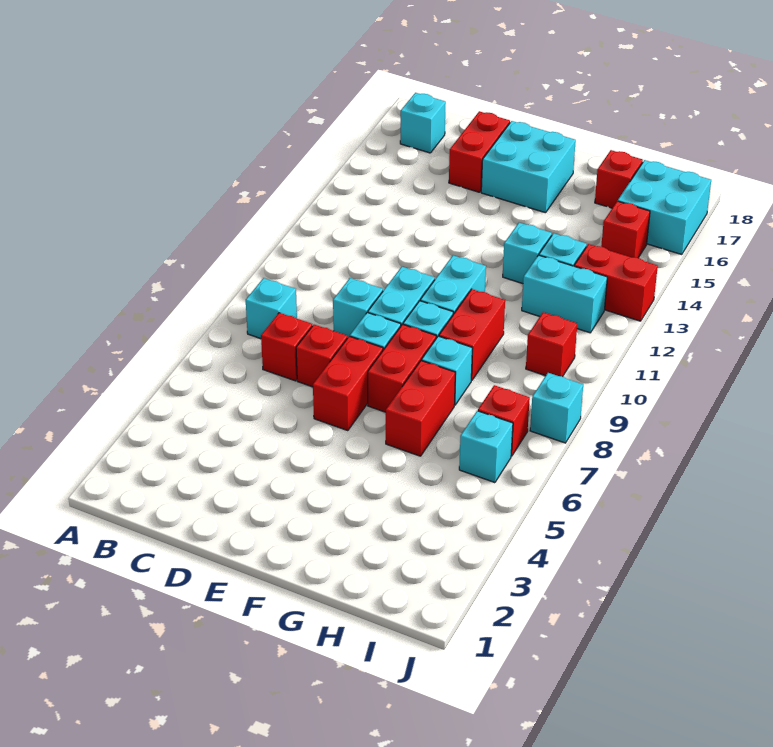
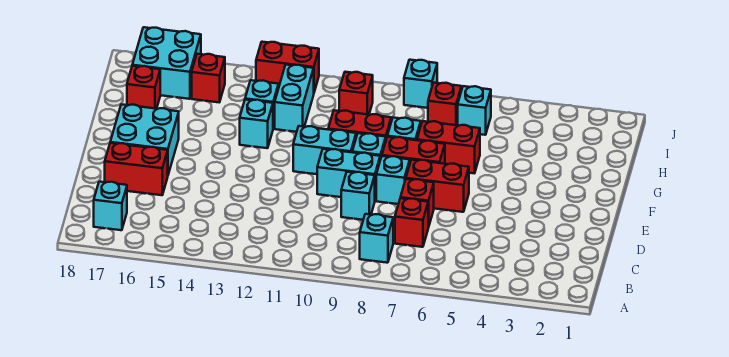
red brick I13:J13 level 1 -> red brick J12:J13 level 1

